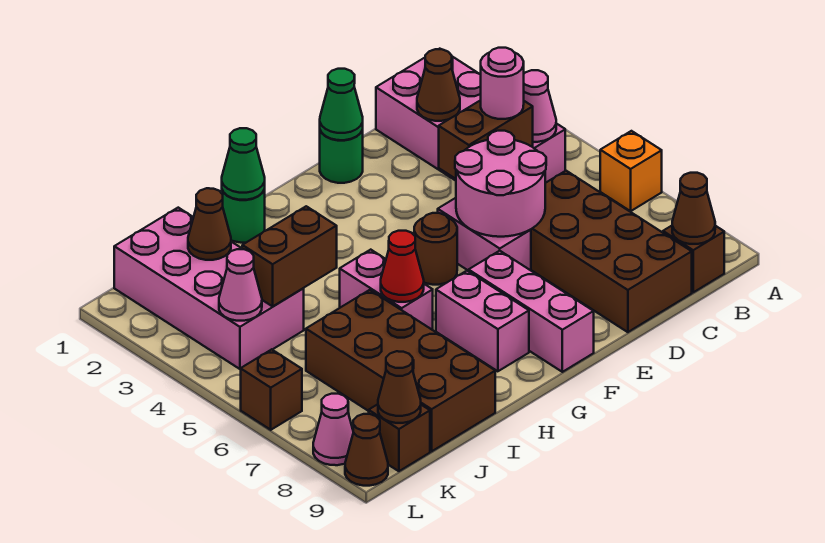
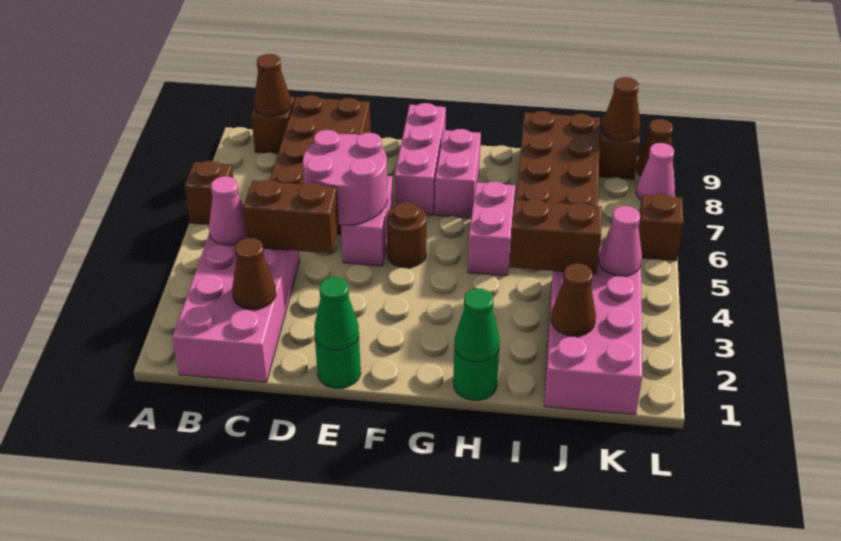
orange brick A6 level 1 -> brown brick A6 level 1
pink round brick C4 level 3 -> none
red cone H6 level 2 -> none

